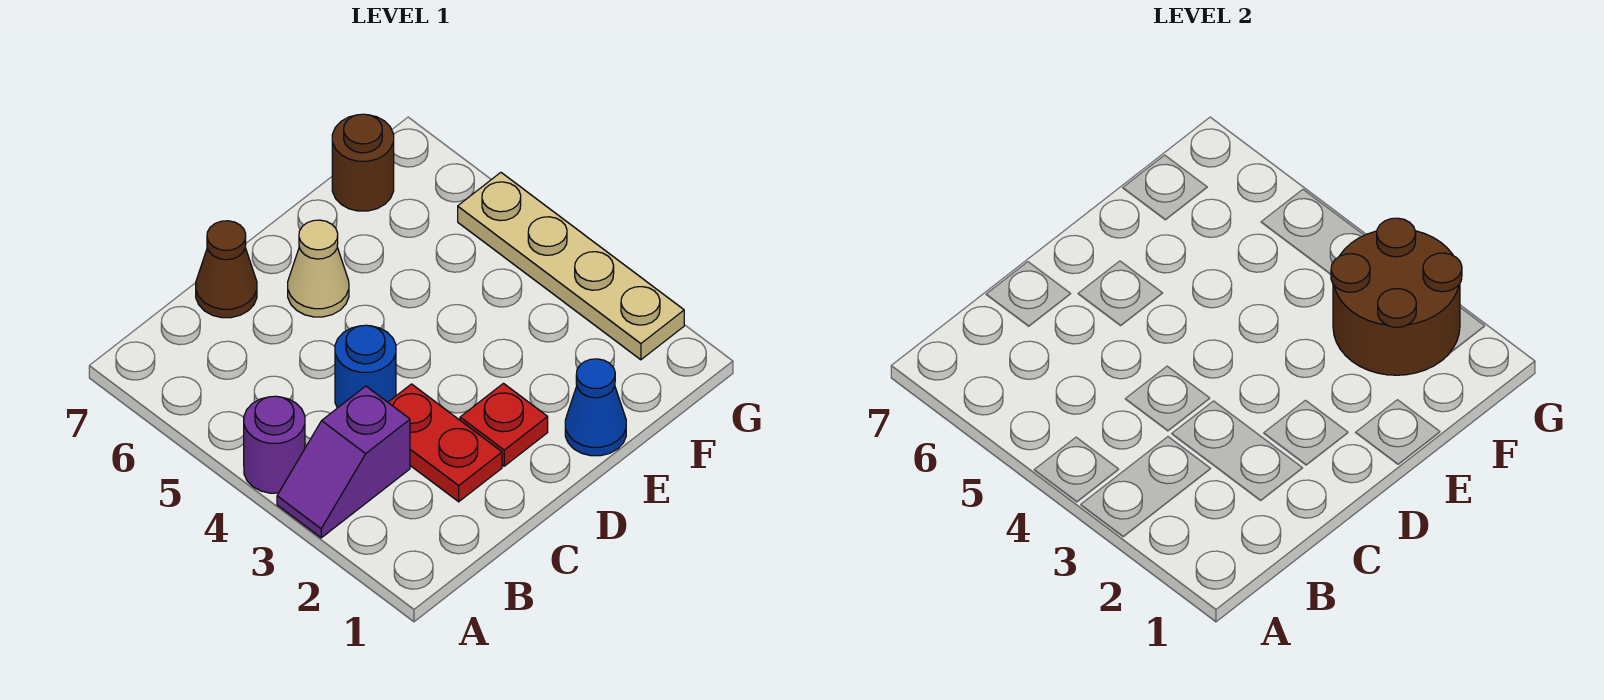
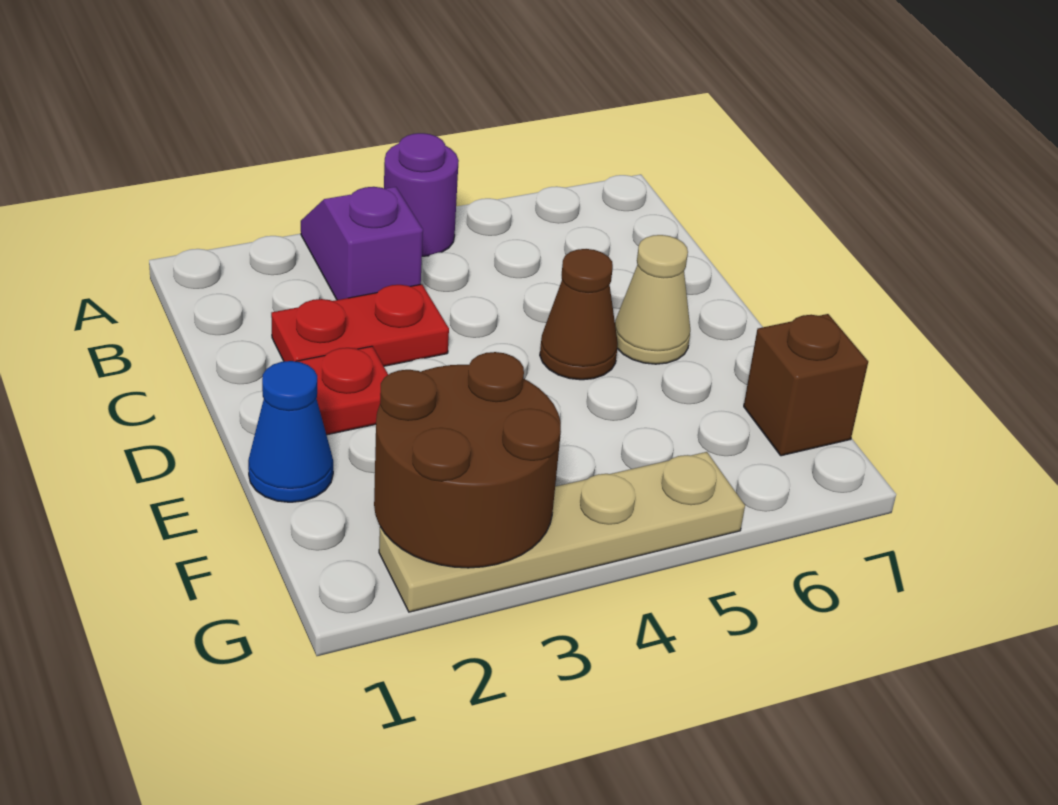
blue round brick C4 level 1 -> none
brown cone C7 level 1 -> brown cone D5 level 1
brown round brick F7 level 1 -> brown brick F7 level 1

